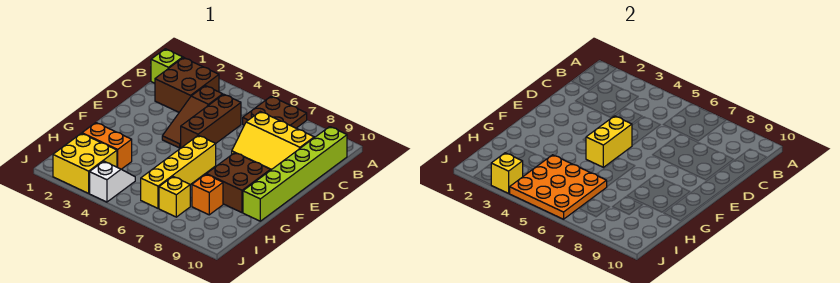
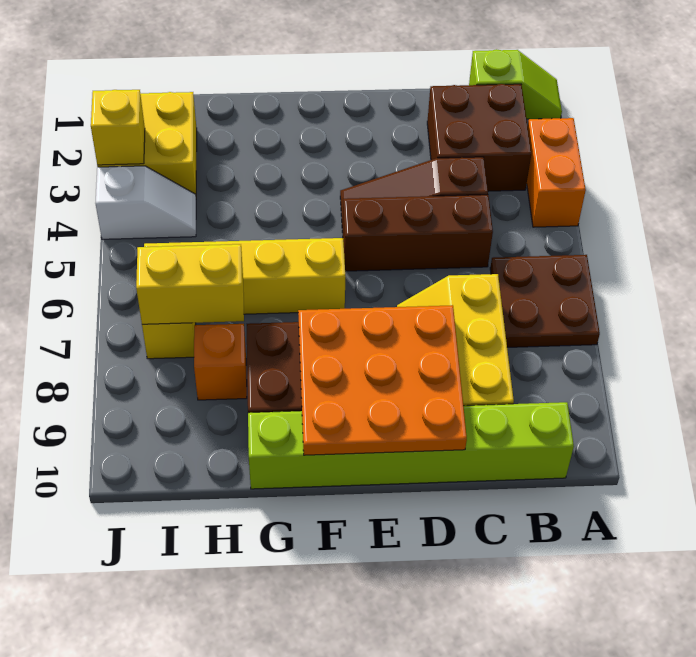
yellow brick E5:F5 level 2 -> yellow brick H7:I7 level 2
orange brick H2:H3 level 1 -> orange brick A3:A4 level 1
orange plate H4:J6 level 2 -> orange plate D8:F10 level 2

